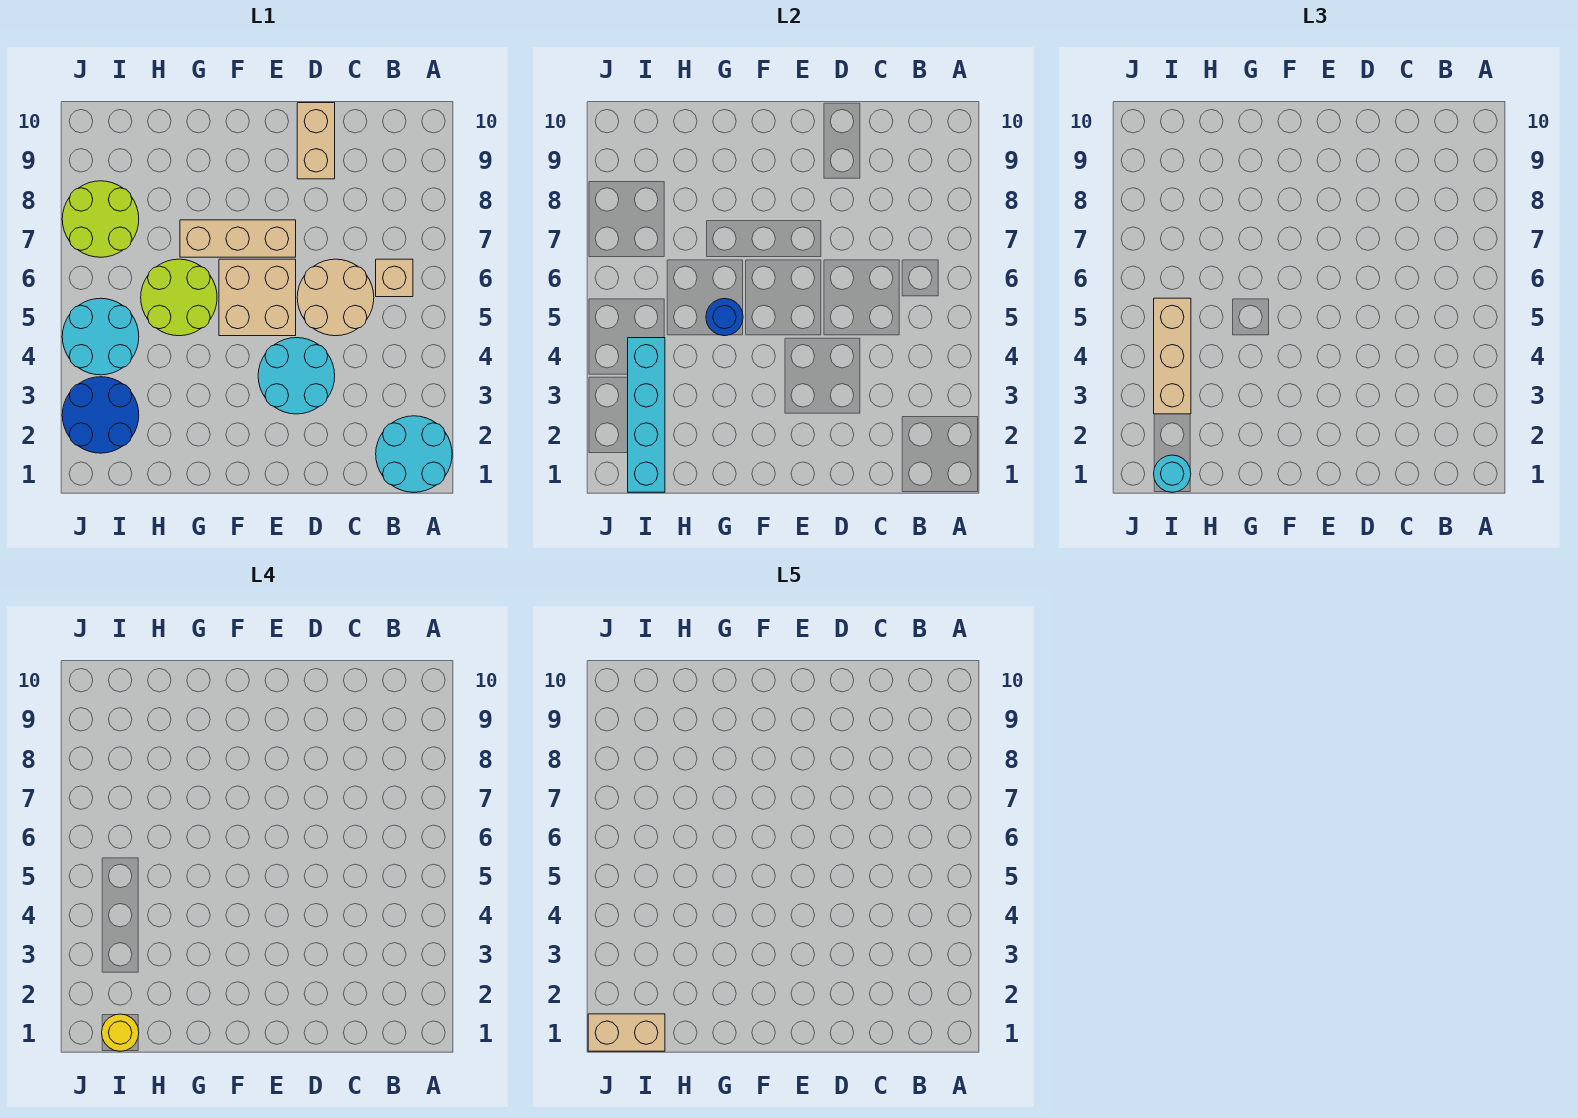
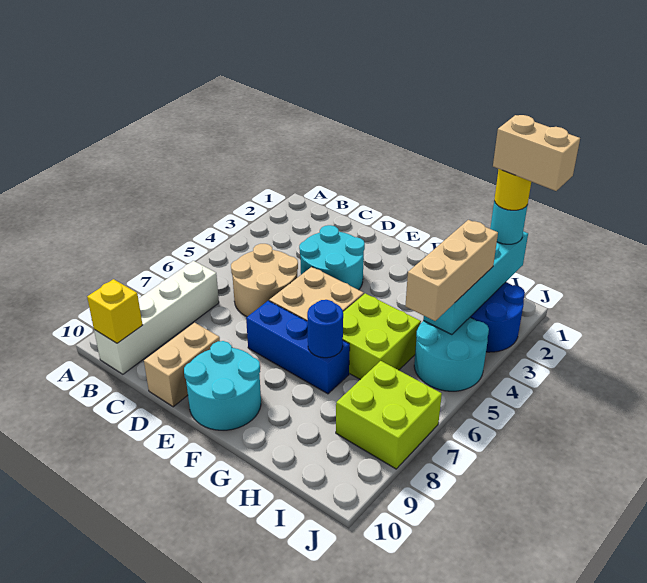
cyan round brick A1:B2 level 1 -> cyan round brick E9:F10 level 1
tan brick B6 level 1 -> none
none -> white brick B7:B10 level 1
none -> yellow brick B10 level 2
tan brick E7:G7 level 1 -> blue brick E7:G7 level 1
lime round brick G5:H6 level 1 -> lime brick G5:H6 level 1
blue round brick G5 level 2 -> blue round brick G7 level 2
lime round brick I7:J8 level 1 -> lime brick I7:J8 level 1

